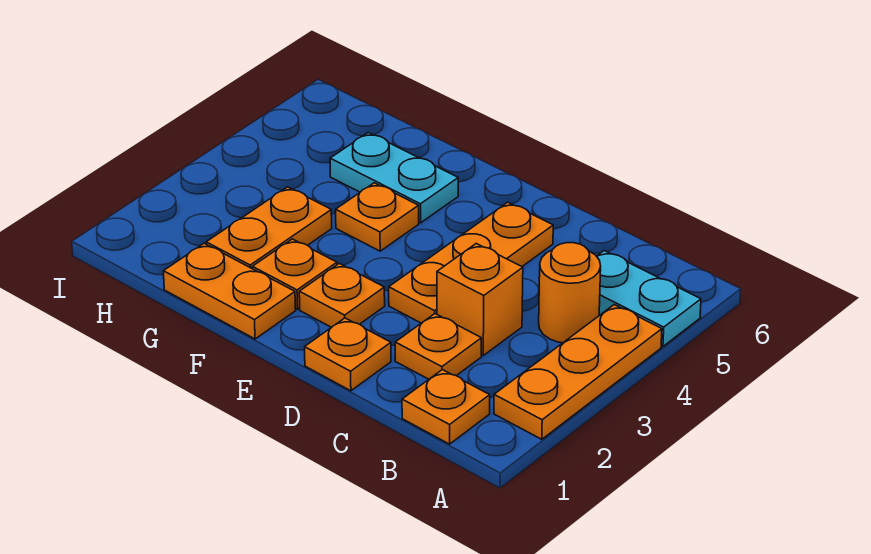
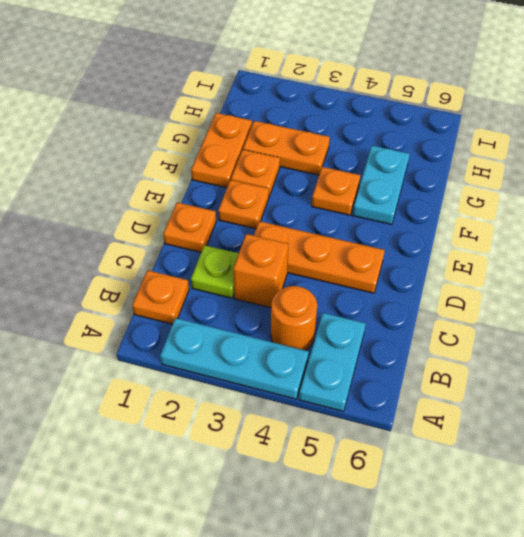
orange plate A2:A4 level 1 -> cyan plate A2:A4 level 1
orange plate C2 level 1 -> lime plate C2 level 1

